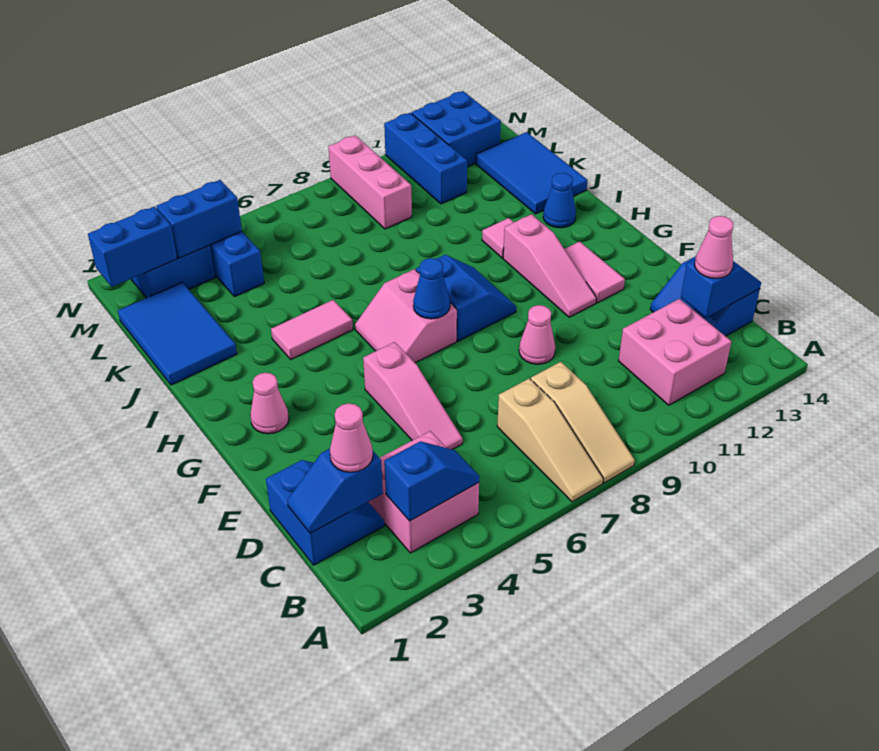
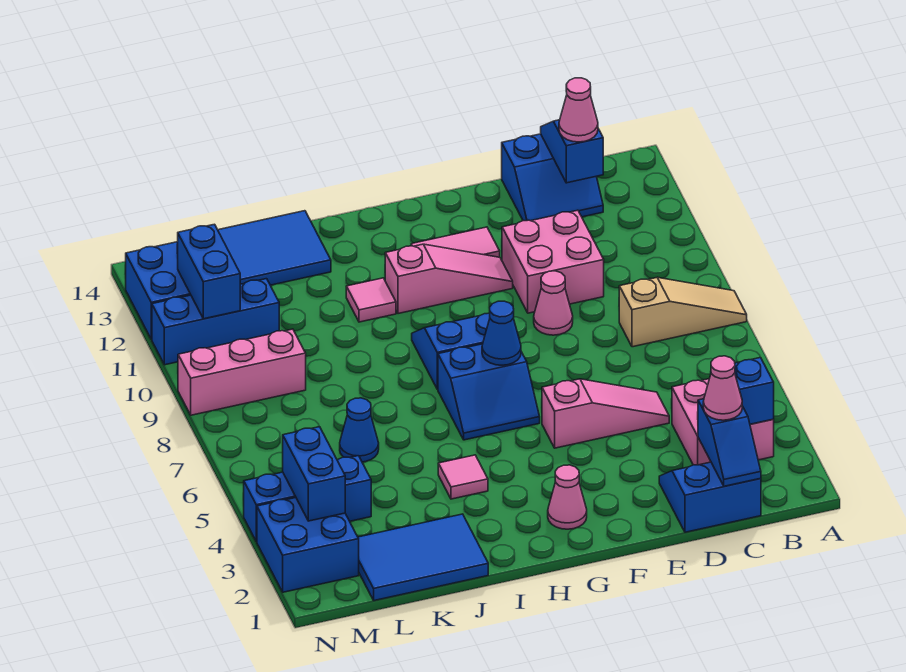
tan slope A7:C7 level 1 top C -> none
pink brick B11:C12 level 1 -> pink brick D10:E11 level 1
pink slope G6:H7 level 1 top 7 -> blue slope G6:H7 level 1 top 7
pink tile I4:I5 level 1 -> pink tile I4 level 1
blue cone I13 level 1 -> blue cone K6 level 1
blue brick M1:M2 level 2 -> blue brick M11:M12 level 2

